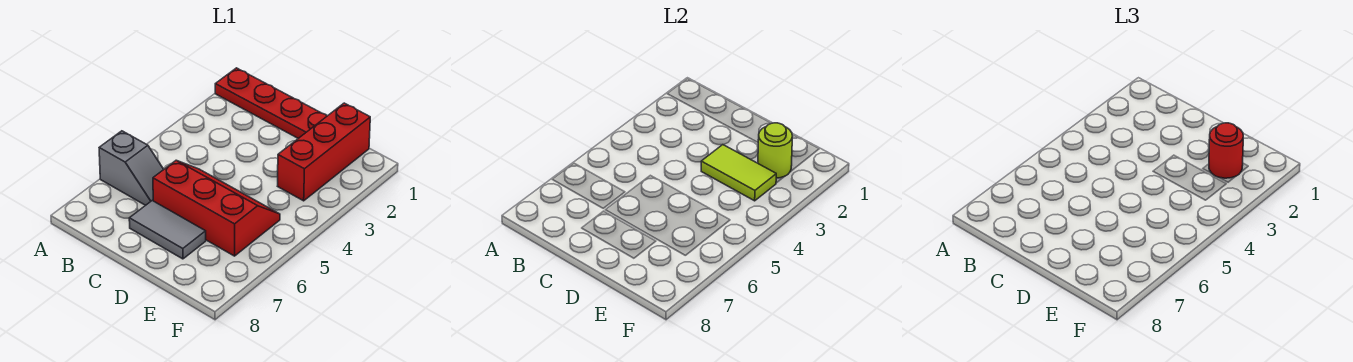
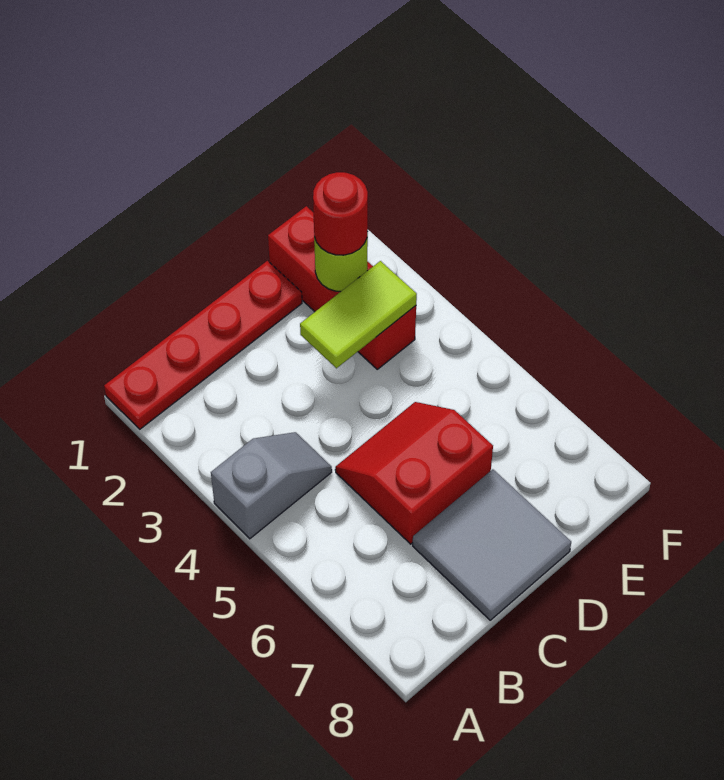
grey slope A6:B6 level 1 top A -> grey slope A4:B4 level 1 top A
red slope C5:E6 level 1 top 6 -> red slope C5:D6 level 1 top 6
grey tile C7:D7 level 1 -> grey tile C7:D8 level 1

